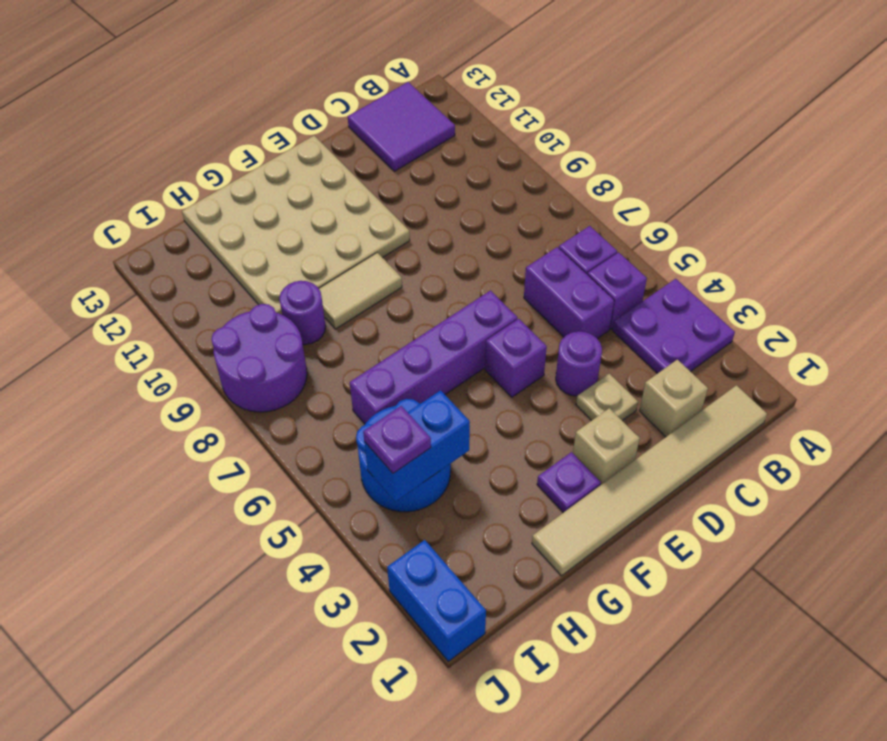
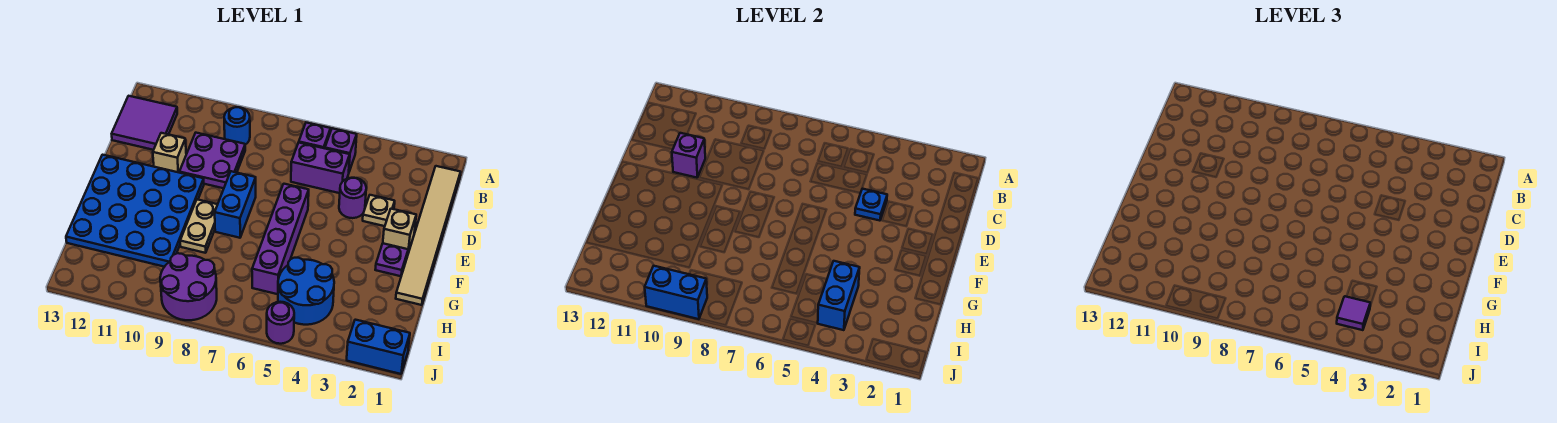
purple plate A3:B4 level 1 -> purple plate C9:D10 level 1
none -> blue round brick B9 level 1
tan brick C2 level 1 -> tan brick D11 level 1
none -> blue plate D4 level 2
purple brick E5 level 1 -> purple brick D11 level 2
none -> blue brick E8:F8 level 1
tan plate E10:H13 level 1 -> blue plate E10:H13 level 1
tan tile F9:G9 level 1 -> tan plate F9:G9 level 1
purple round brick H9 level 1 -> purple round brick J5 level 1
purple plate I4 level 3 -> purple tile I4 level 3
none -> blue brick J9:J10 level 2

